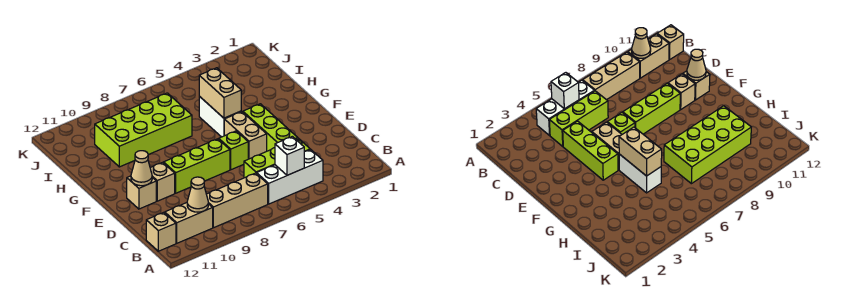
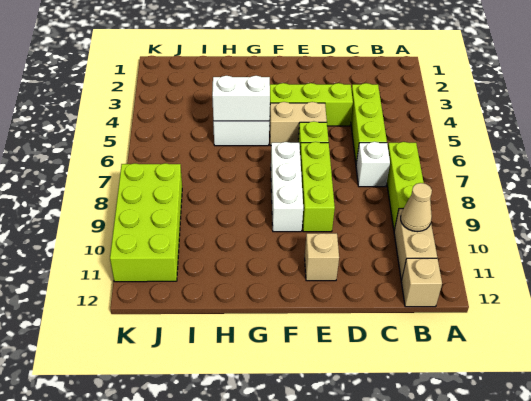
white brick B4:B6 level 1 -> white brick F7:F9 level 1
white brick B5 level 2 -> white brick C7 level 1
tan brick B7:B9 level 1 -> lime brick B7:B9 level 1
tan brick E10 level 1 -> none
tan cone E11 level 2 -> none
tan brick G5:H5 level 2 -> white brick G5:H5 level 2
lime brick H7:I10 level 1 -> lime brick J8:K11 level 1

